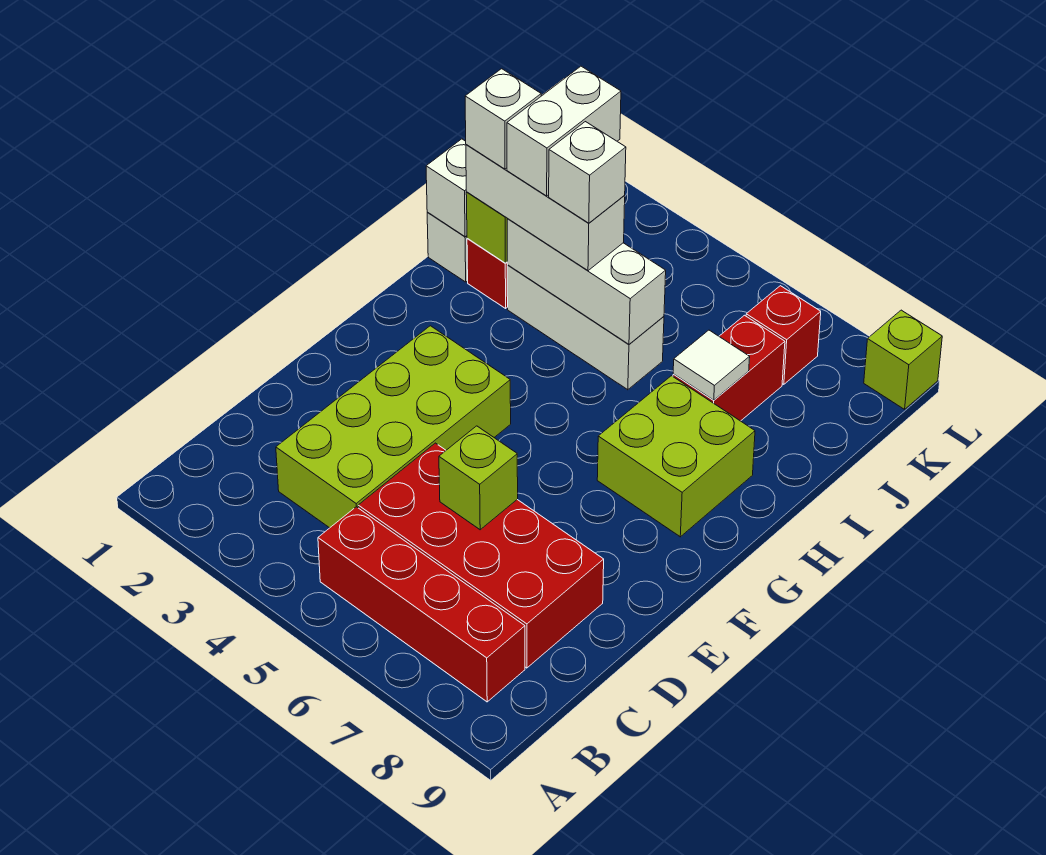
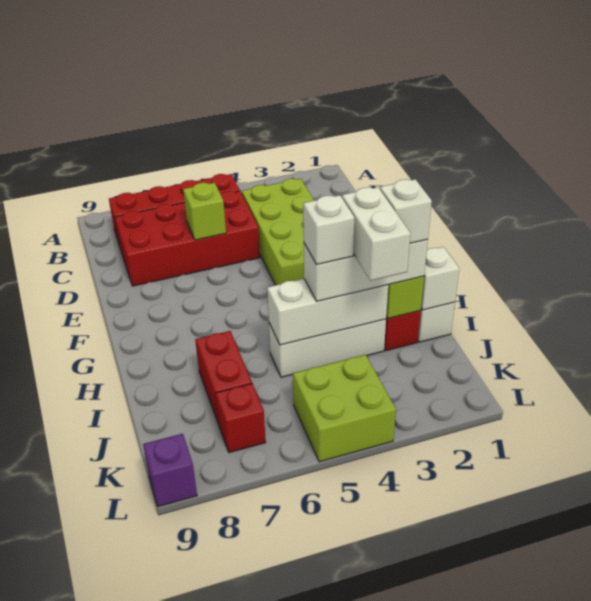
lime brick G7:H8 level 1 -> lime brick K4:L5 level 1
white tile I7 level 2 -> none
lime brick L9 level 1 -> purple brick L9 level 1

